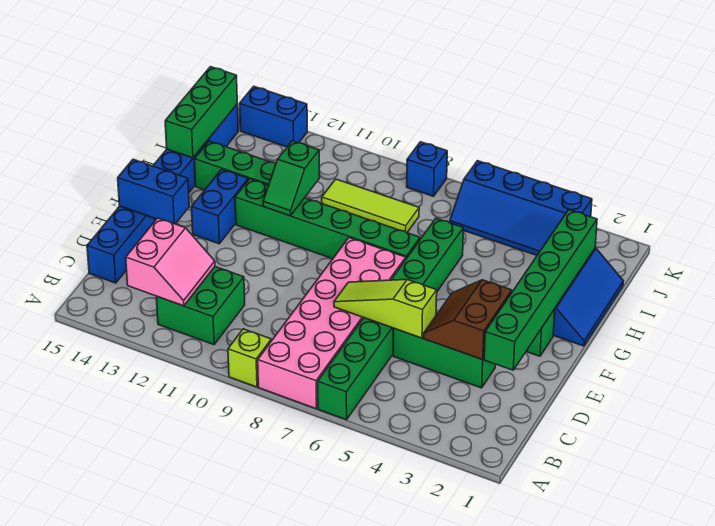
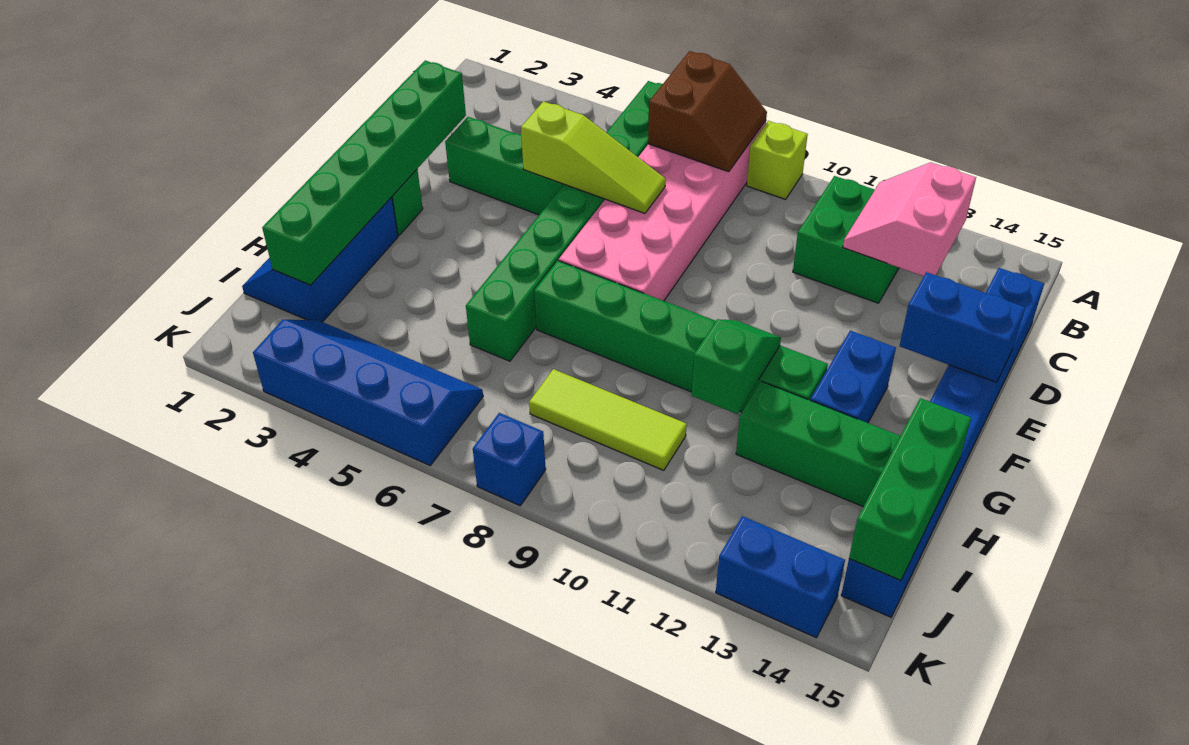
brown slope D3:E4 level 2 top 3 -> brown slope A7:B8 level 2 top 7

